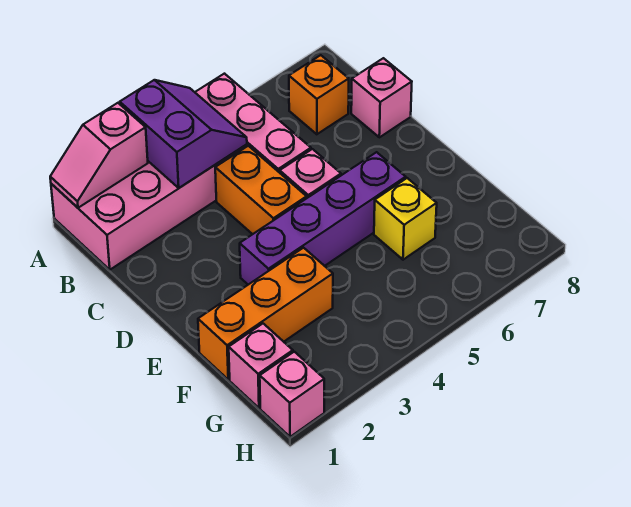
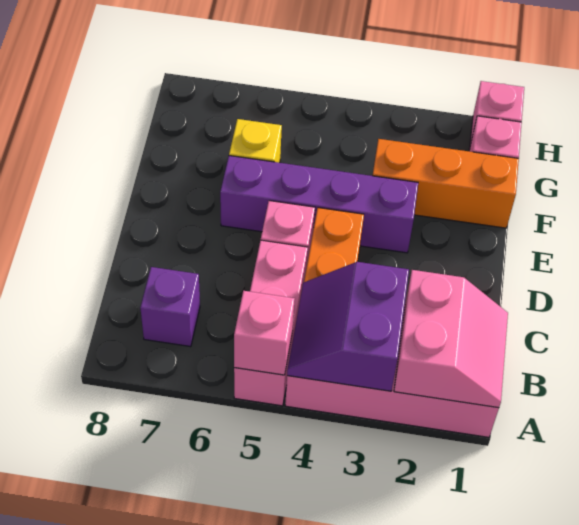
pink slope A1:A2 level 2 top 2 -> pink slope A1:B2 level 2 top 2
orange brick B7 level 1 -> purple brick B7 level 1
pink brick C8 level 1 -> pink brick A5 level 2

